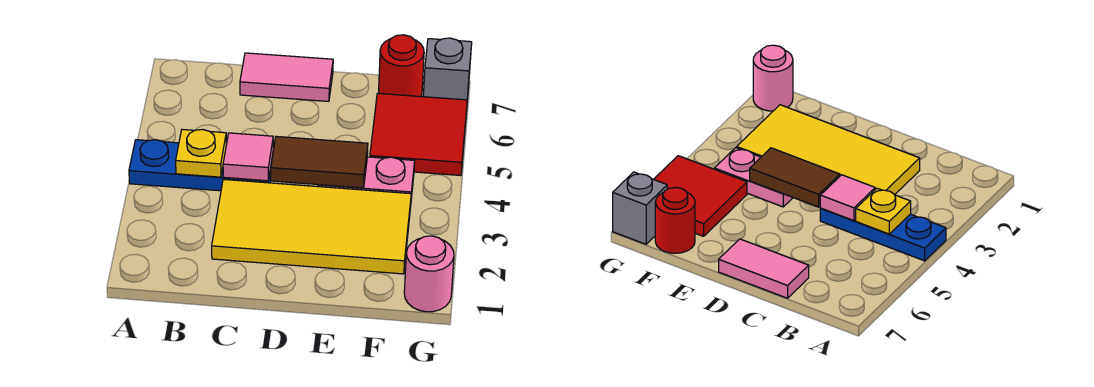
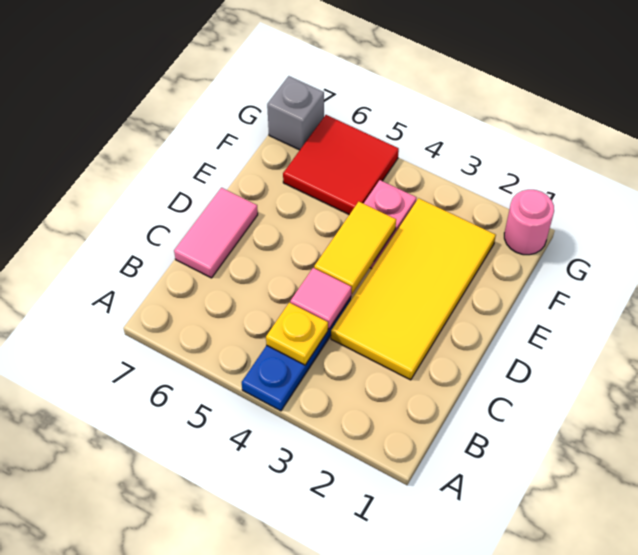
brown tile D4:E4 level 2 -> yellow tile D4:E4 level 2
red round brick F7 level 1 -> none

